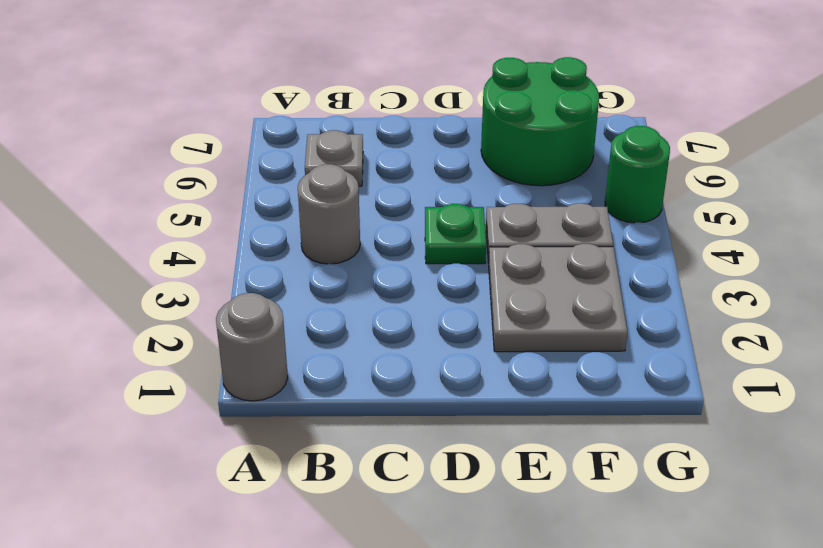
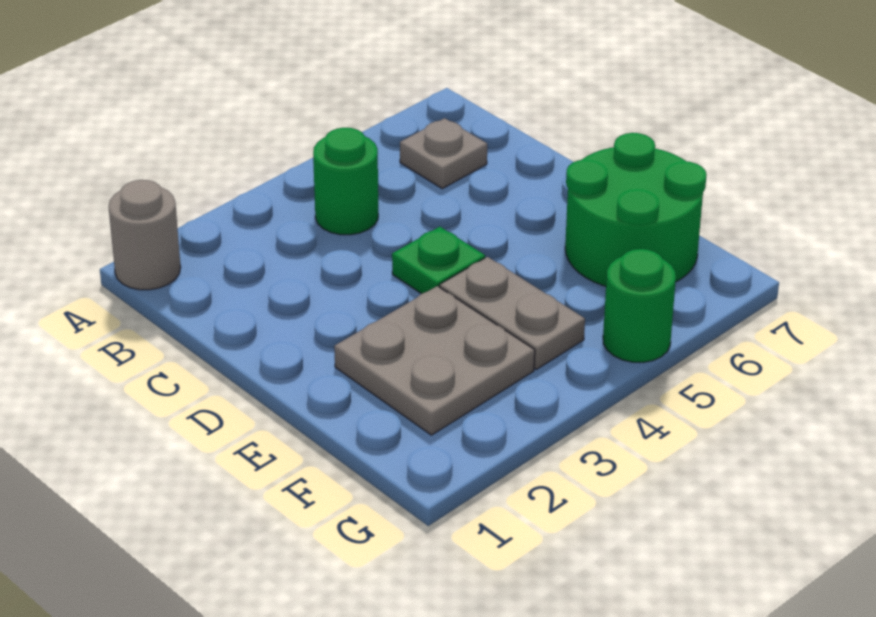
grey round brick B4 level 1 -> green round brick B4 level 1

